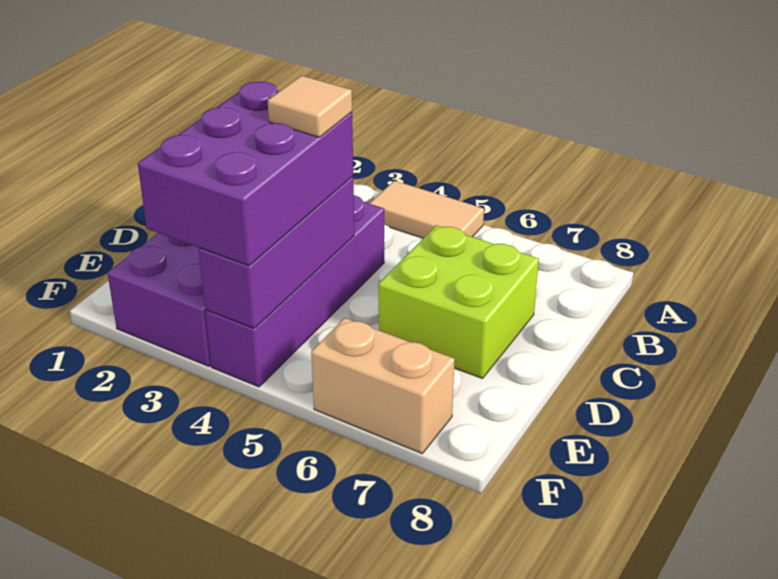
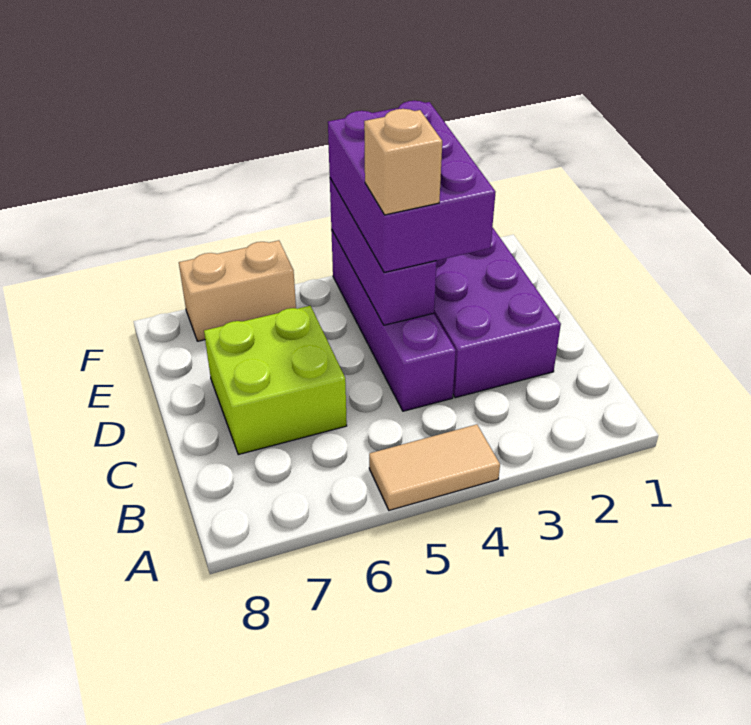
tan tile D4 level 4 -> tan brick D4 level 4

